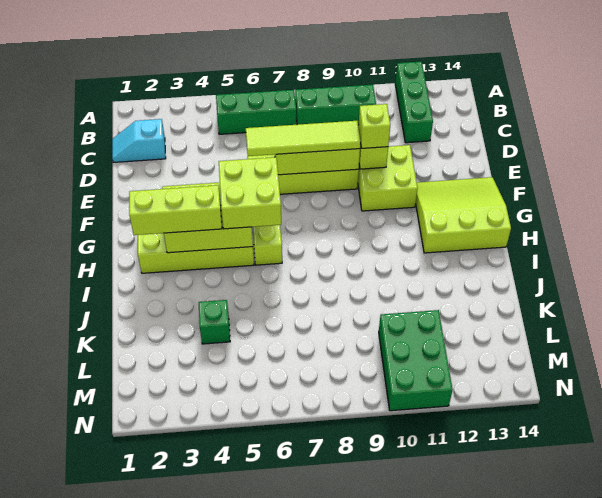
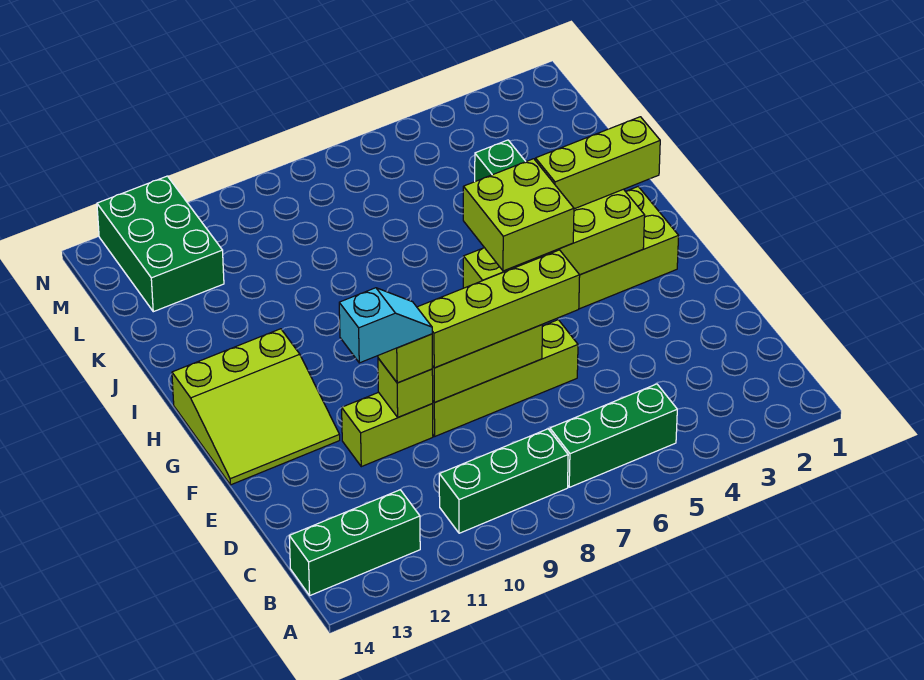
green brick A12:C12 level 1 -> green brick B12:B14 level 1
cyan slope C1:C2 level 1 top 2 -> cyan slope E10:E11 level 4 top 11
lime tile E6:E9 level 3 -> lime brick E6:E9 level 3
lime brick E10:F11 level 1 -> lime brick E10:E11 level 1
green brick L10:N11 level 1 -> green brick L12:N13 level 1

